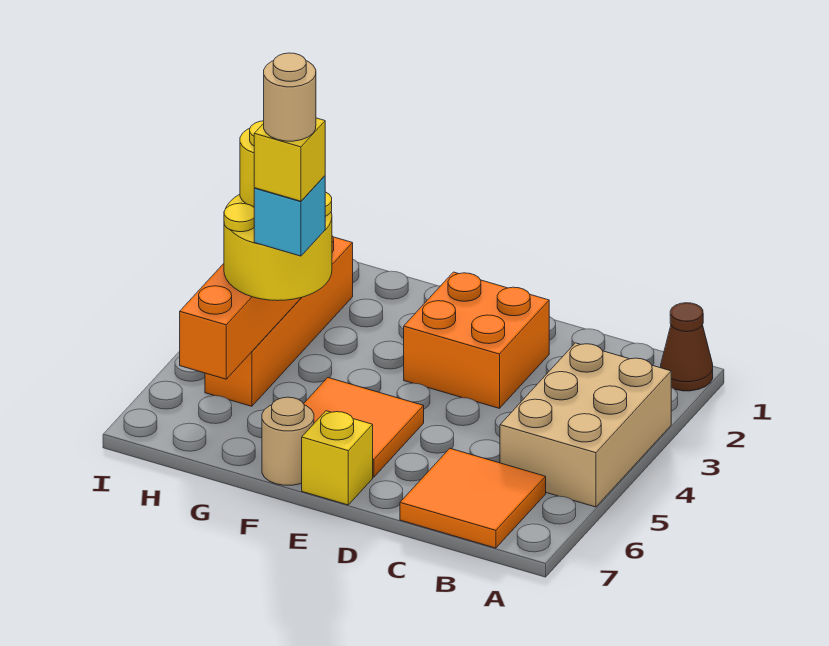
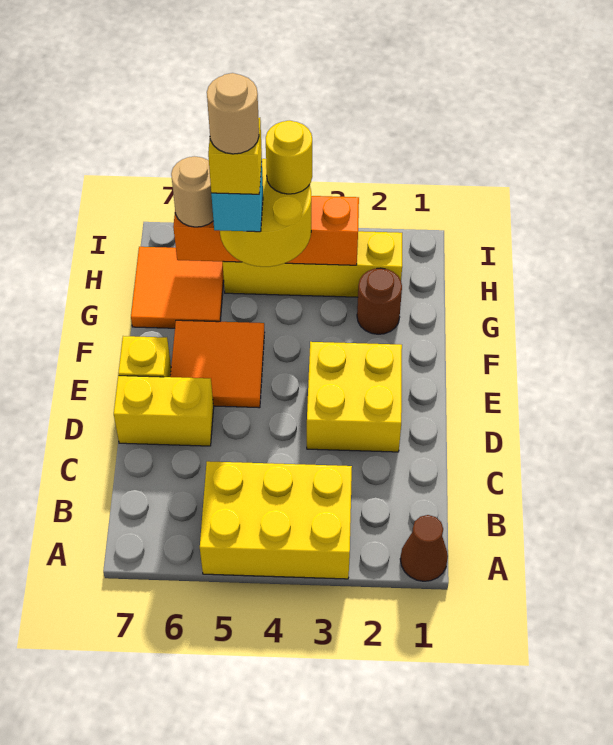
tan brick A3:B5 level 1 -> yellow brick A3:B5 level 1
orange tile B6:C7 level 1 -> orange tile G6:H7 level 1
orange brick D2:E3 level 1 -> yellow brick D2:E3 level 1
none -> yellow brick D6:D7 level 1
tan round brick F7 level 1 -> tan round brick H6 level 3
none -> brown round brick G2 level 1
orange brick H2:H5 level 1 -> yellow brick H2:H5 level 1

